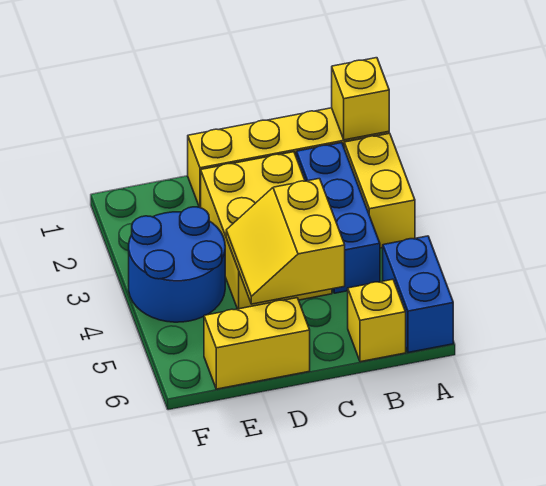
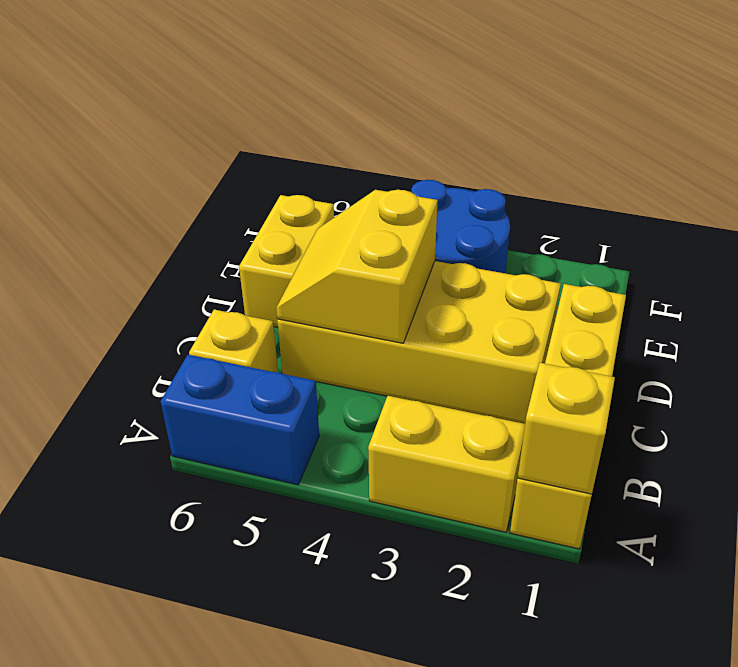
blue brick B2:B4 level 1 -> none
yellow brick C2:D4 level 1 -> yellow brick C2:D5 level 1
yellow slope C4:D5 level 2 top C -> yellow slope C4:D5 level 2 top 4

